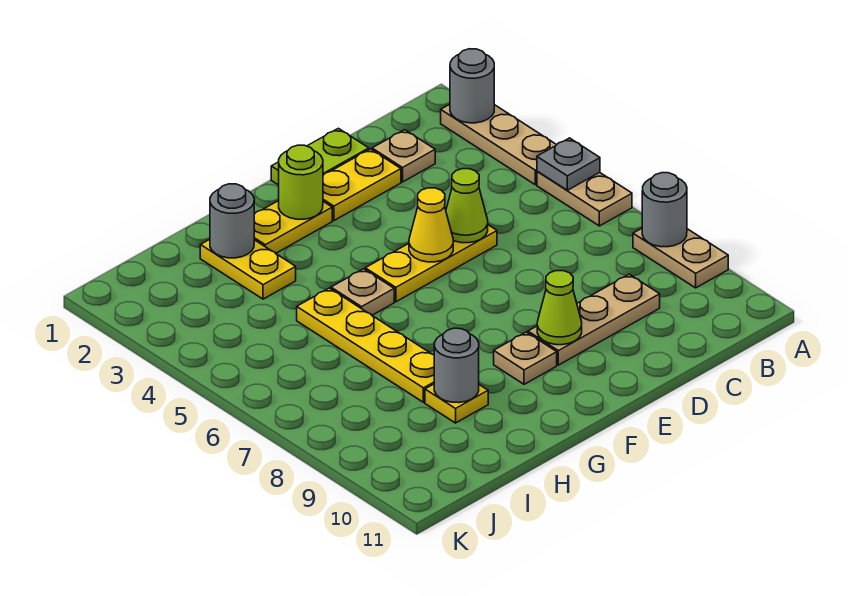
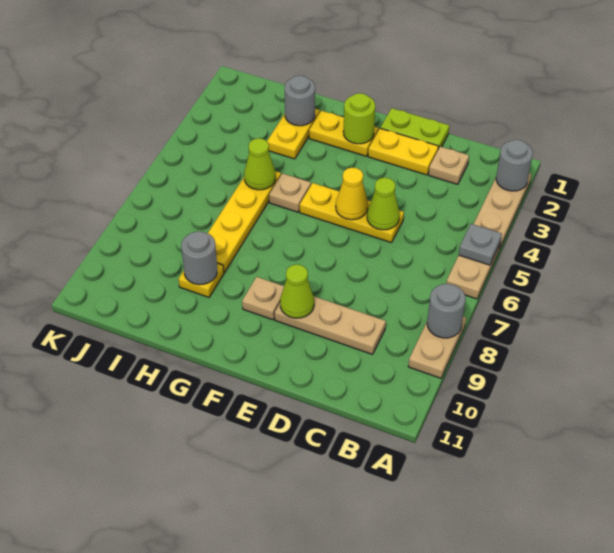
none -> lime cone H5 level 2

